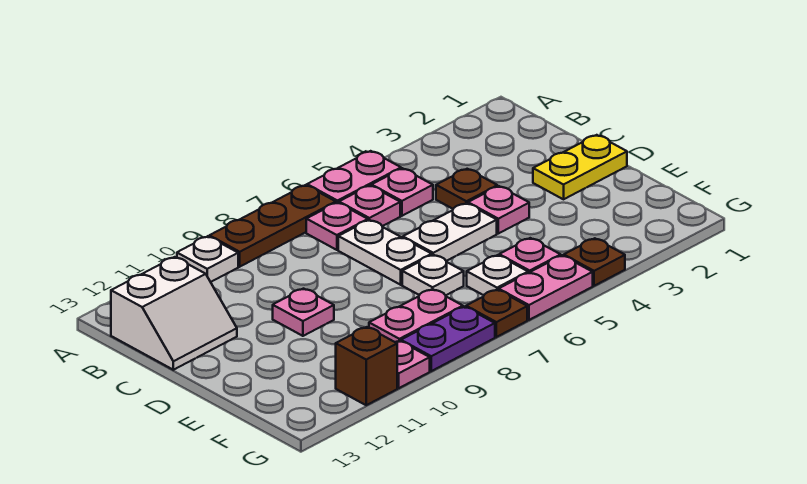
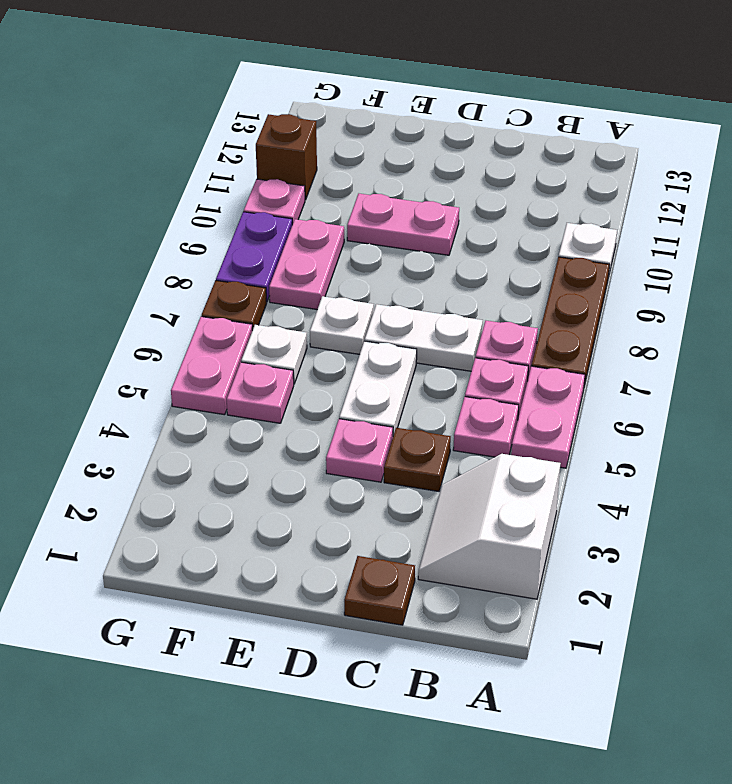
white slope B12:C13 level 1 top B -> white slope A2:B3 level 1 top A
yellow plate D1:D2 level 1 -> none
pink plate D10 level 1 -> pink plate D10:E10 level 1
brown plate G4 level 1 -> brown plate C1 level 1

